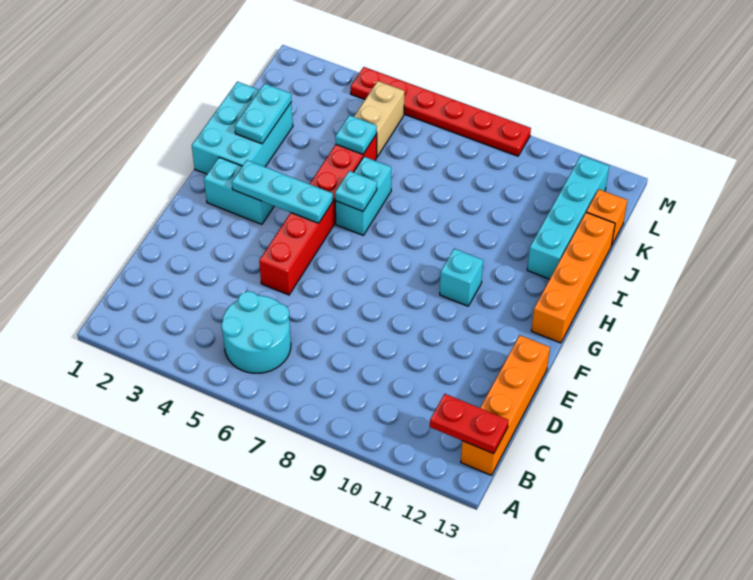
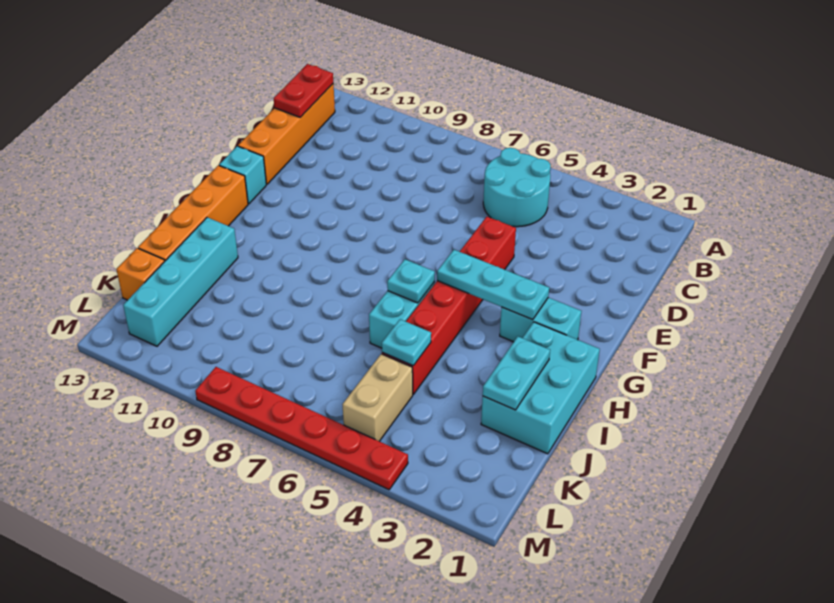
red plate B12:B13 level 2 -> red plate B13:C13 level 2
cyan brick G10 level 1 -> cyan brick F13 level 1

